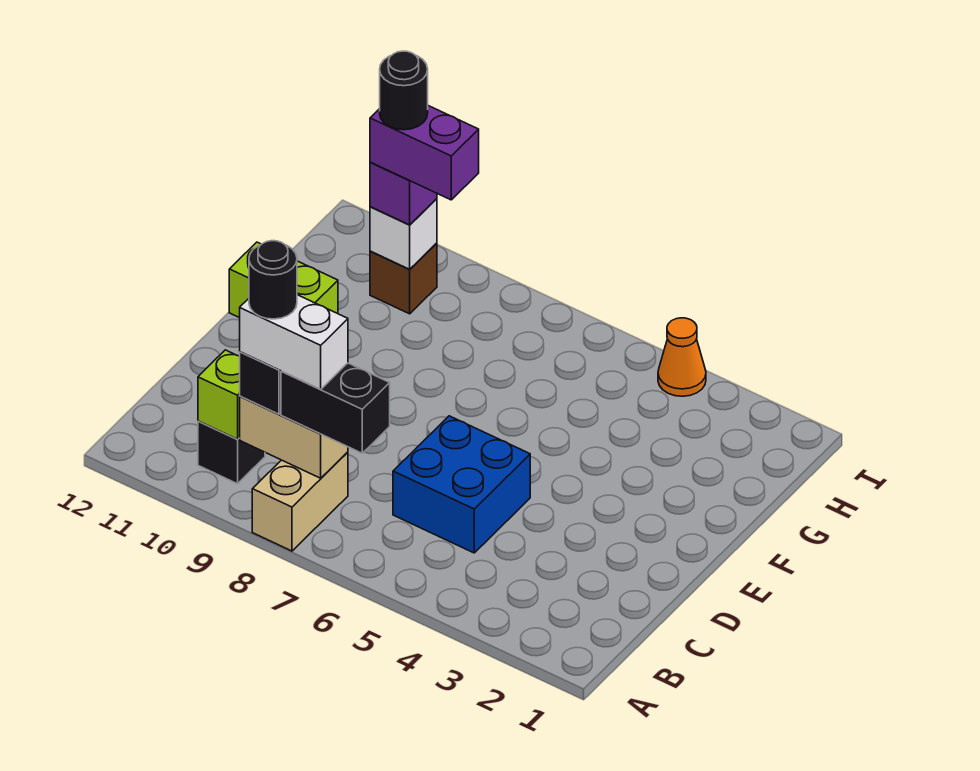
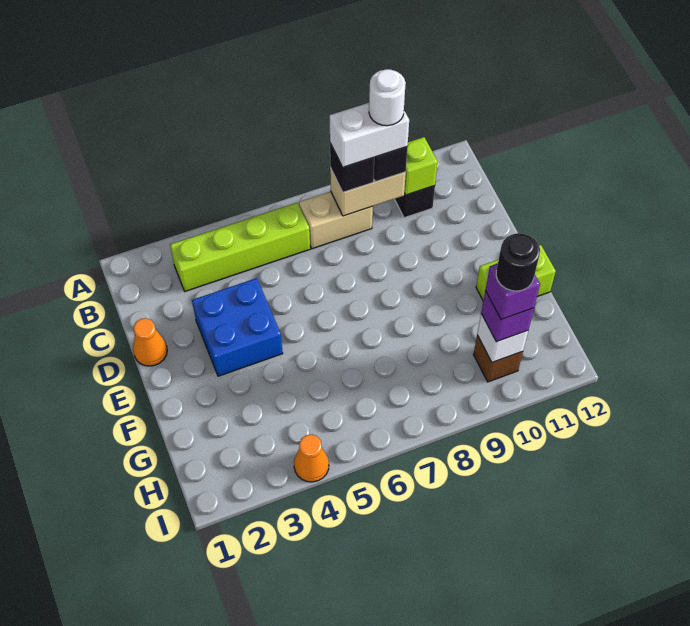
tan brick A8:B8 level 1 -> tan brick B7:B8 level 1
none -> lime brick B3:B6 level 1
black brick B7:B8 level 3 -> black brick B8 level 3
black round brick B9 level 5 -> white round brick B9 level 5
blue brick C5:D6 level 1 -> blue brick D3:E4 level 1
none -> orange cone D1 level 1
purple brick H9:H10 level 4 -> purple brick H10 level 4

